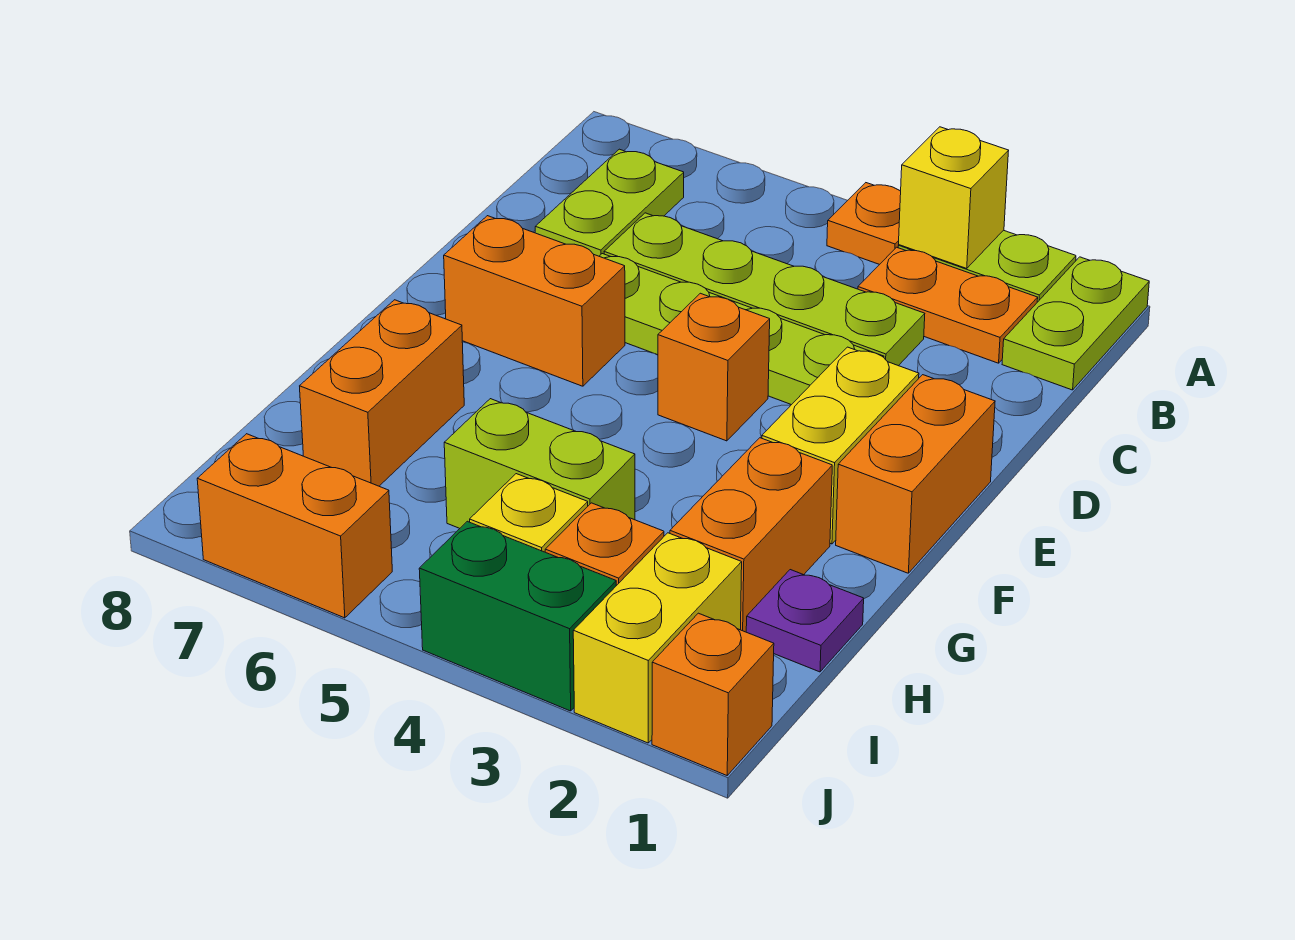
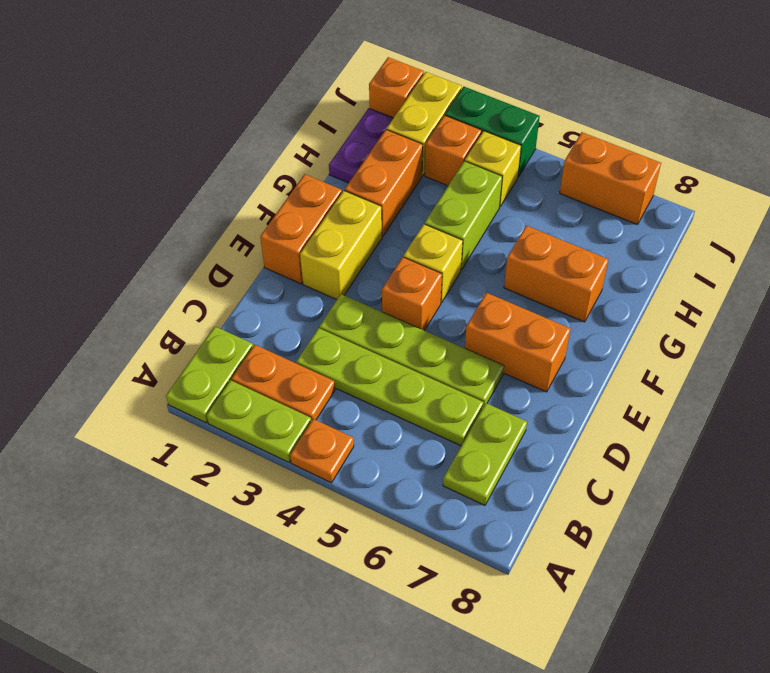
yellow brick A3 level 2 -> yellow brick F4 level 1
orange brick G7:H7 level 1 -> orange brick G6:G7 level 1
purple plate H1 level 1 -> purple plate H1:I1 level 1
lime brick H4:H5 level 1 -> lime brick G4:H4 level 1

